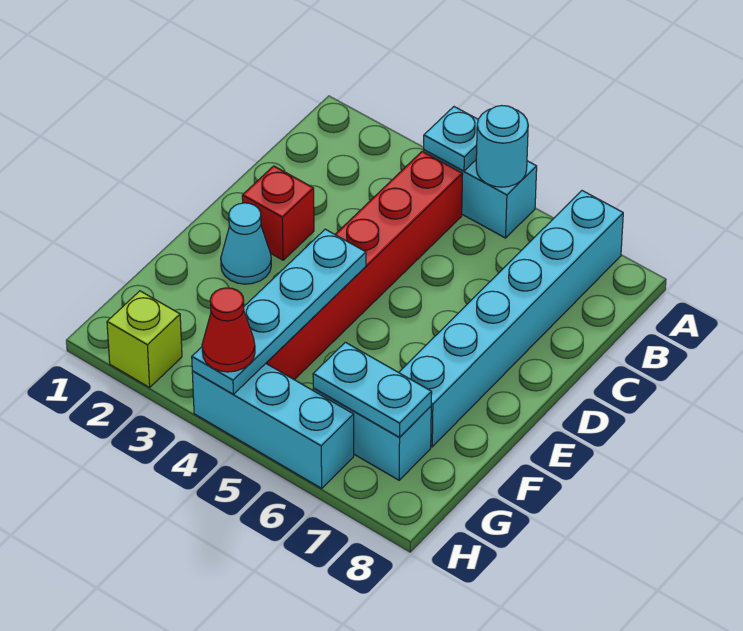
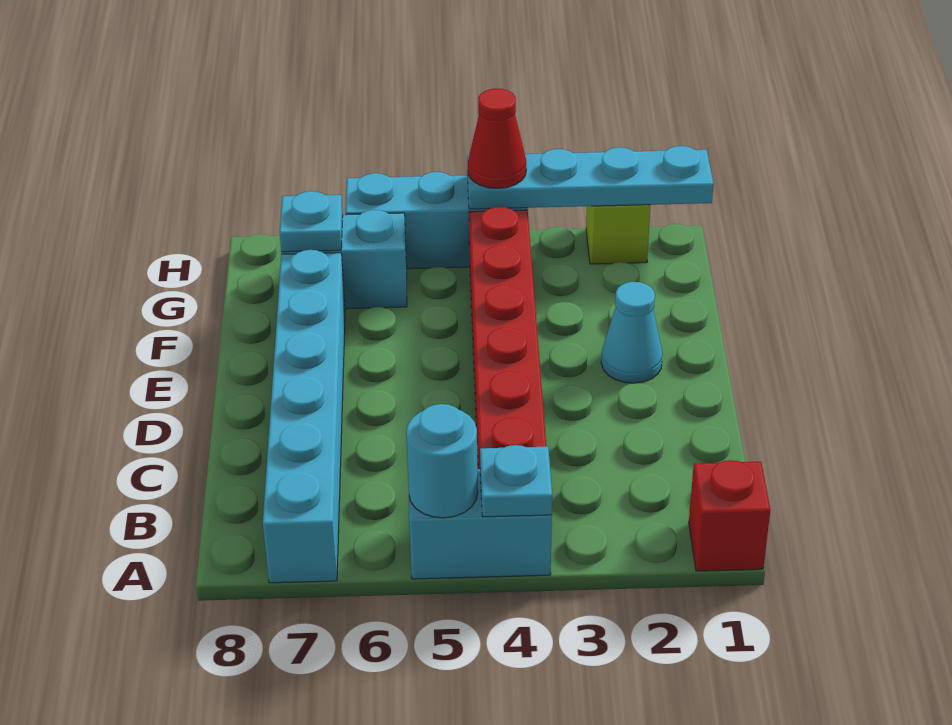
red brick D2 level 1 -> red brick A1 level 1
cyan plate E4:H4 level 2 -> cyan plate H1:H4 level 2
cyan plate G6:G7 level 2 -> cyan plate G7 level 2

